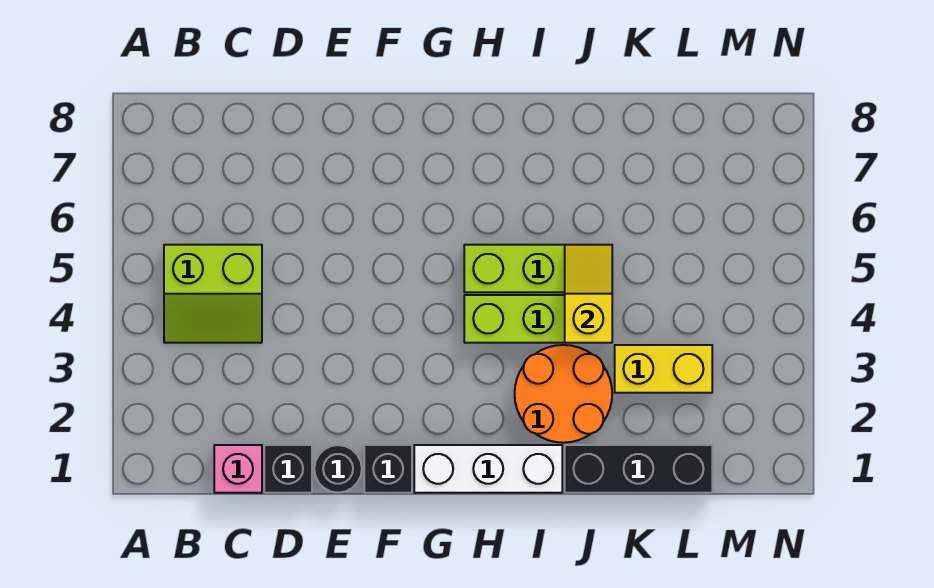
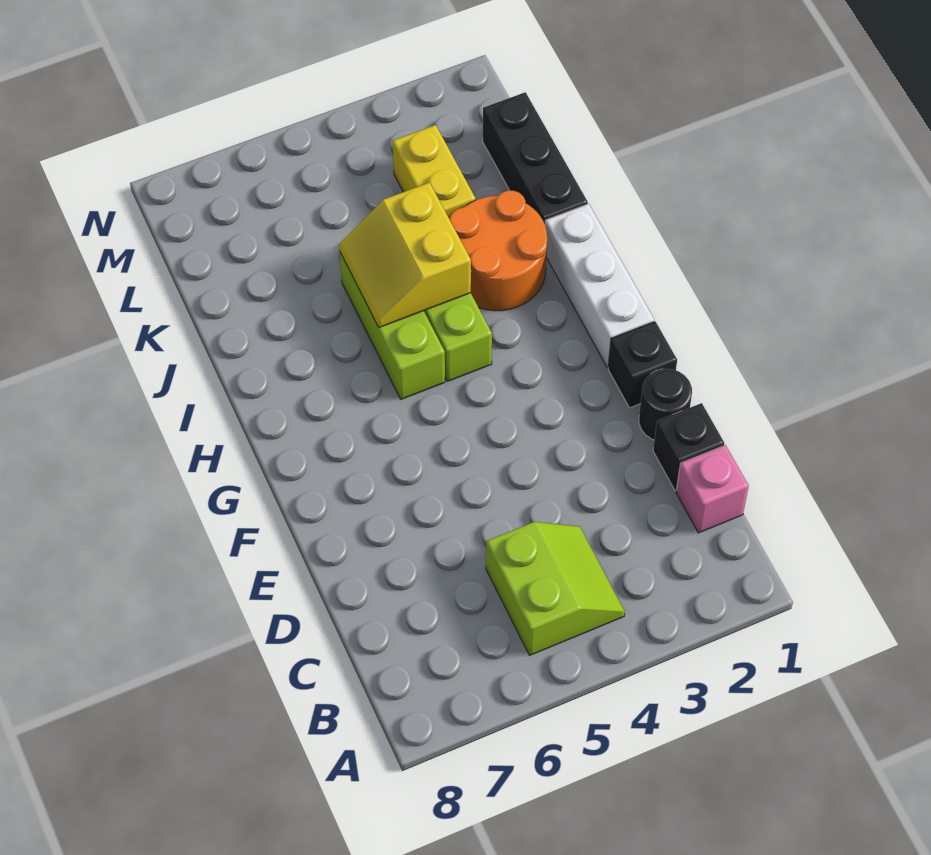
yellow slope J4:J5 level 2 top 4 -> yellow slope I4:J5 level 2 top 4

